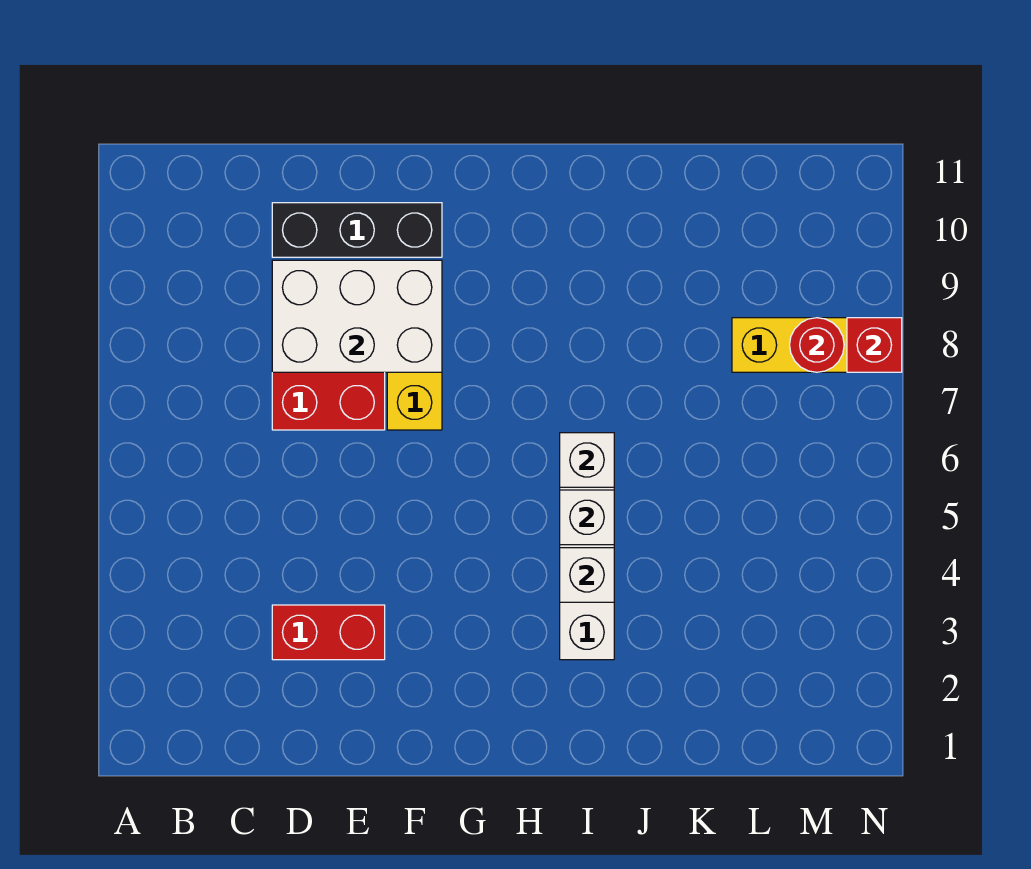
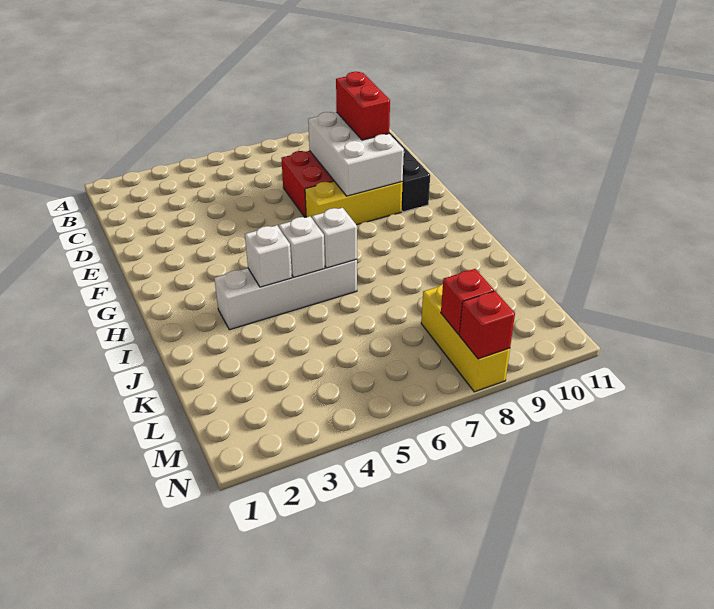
red brick D3:E3 level 1 -> red brick D9:E9 level 3
red round brick M8 level 2 -> red brick M8 level 2

